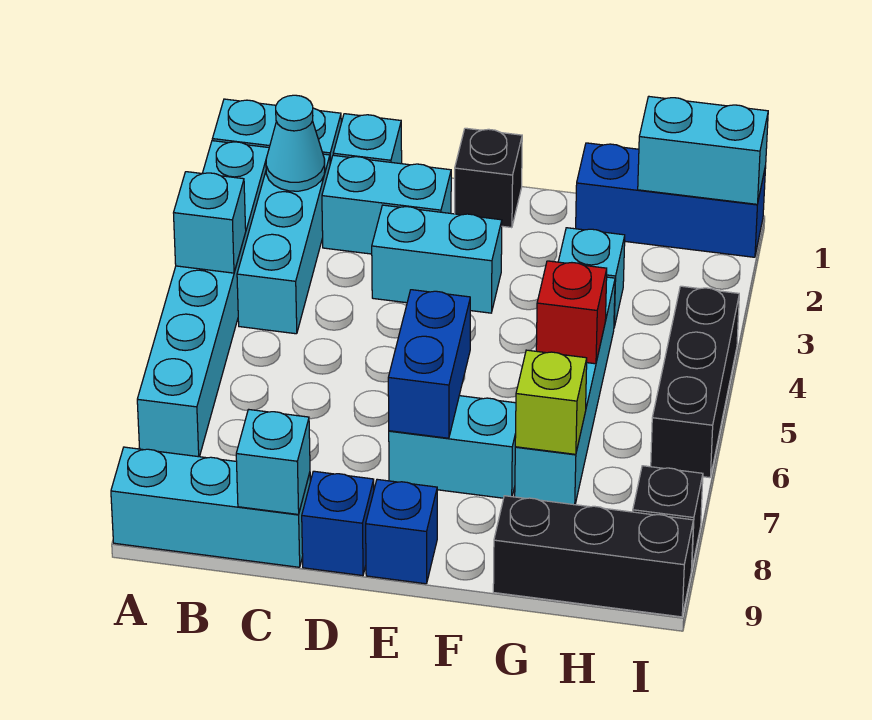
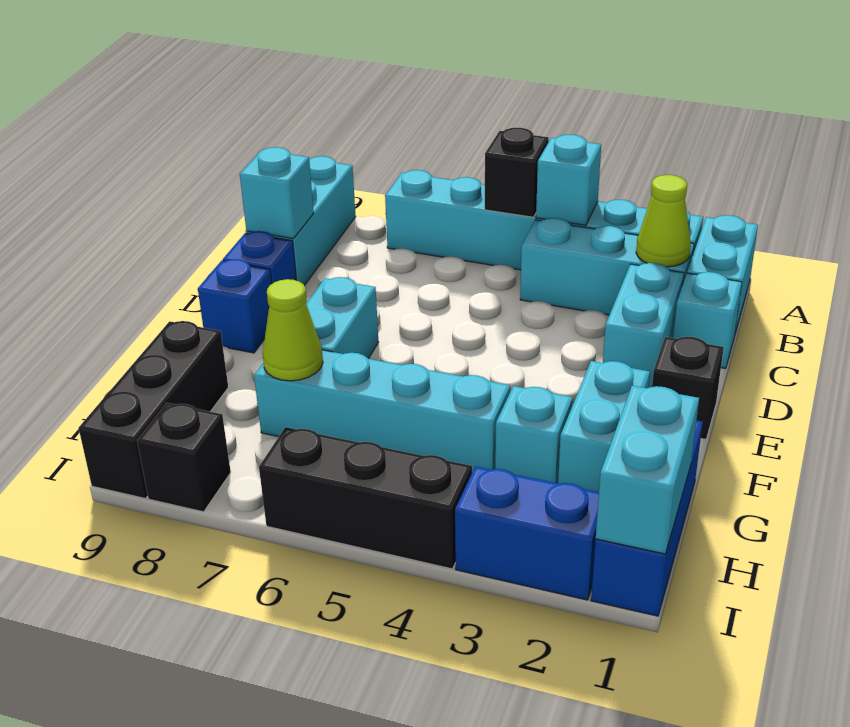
none -> black brick A5 level 2
cyan cone B2 level 2 -> lime cone B2 level 2
cyan brick D3:E3 level 1 -> cyan brick F2:G2 level 1
blue brick E6:E7 level 2 -> blue brick I2:I3 level 1
red brick G5 level 2 -> none
lime brick G7 level 2 -> lime cone G7 level 2

